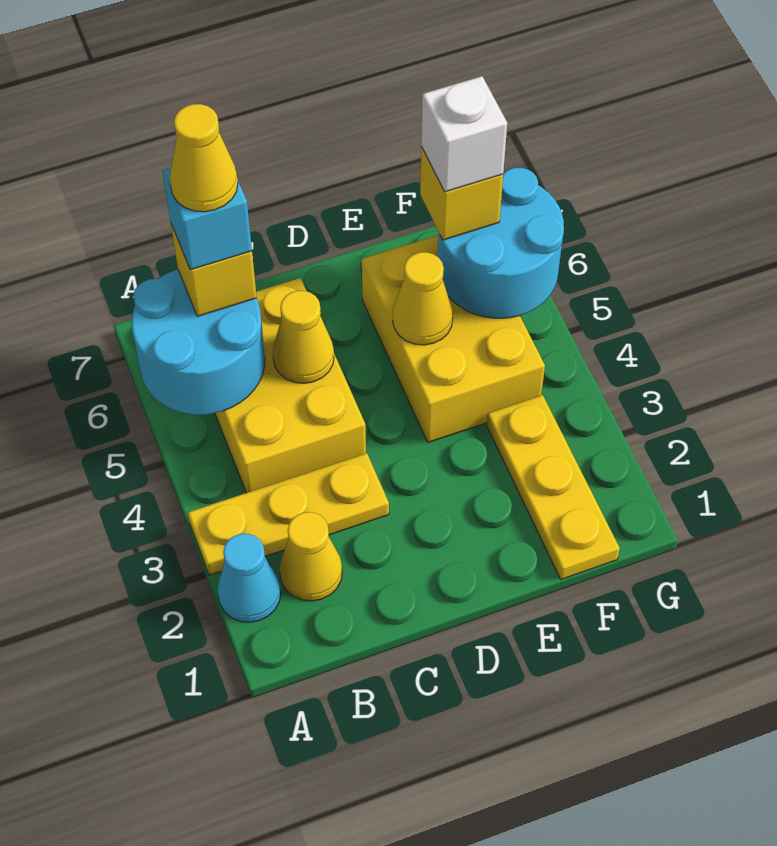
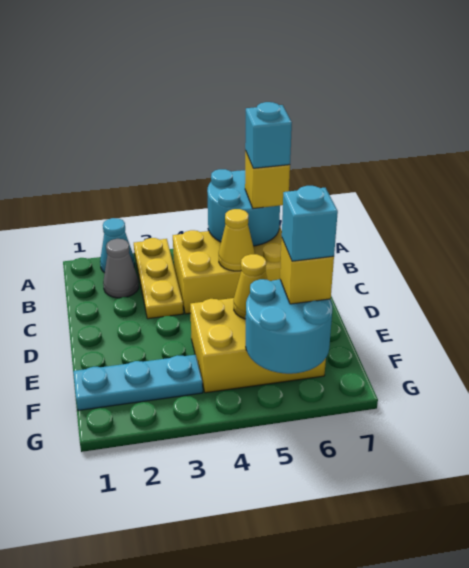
yellow cone B2 level 1 -> grey cone B2 level 1
yellow cone B6 level 5 -> none
yellow plate F1:F3 level 1 -> cyan plate F1:F3 level 1
white brick F6 level 4 -> cyan brick F6 level 4

